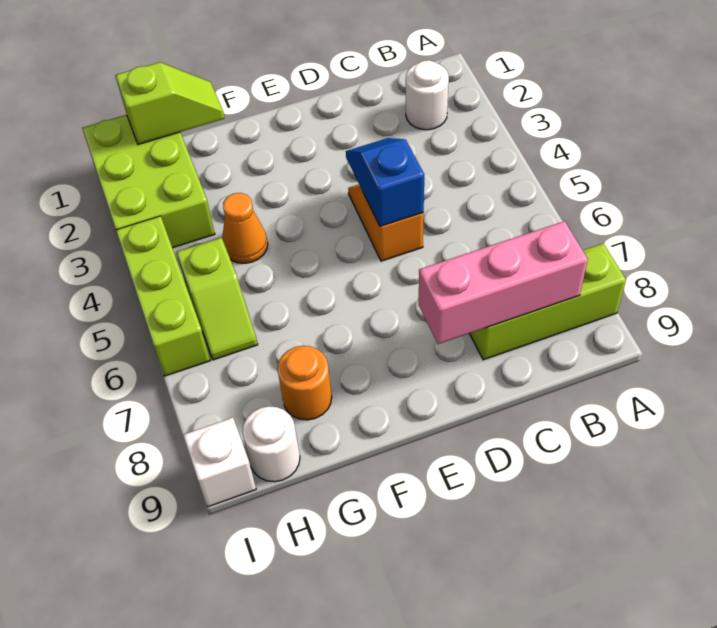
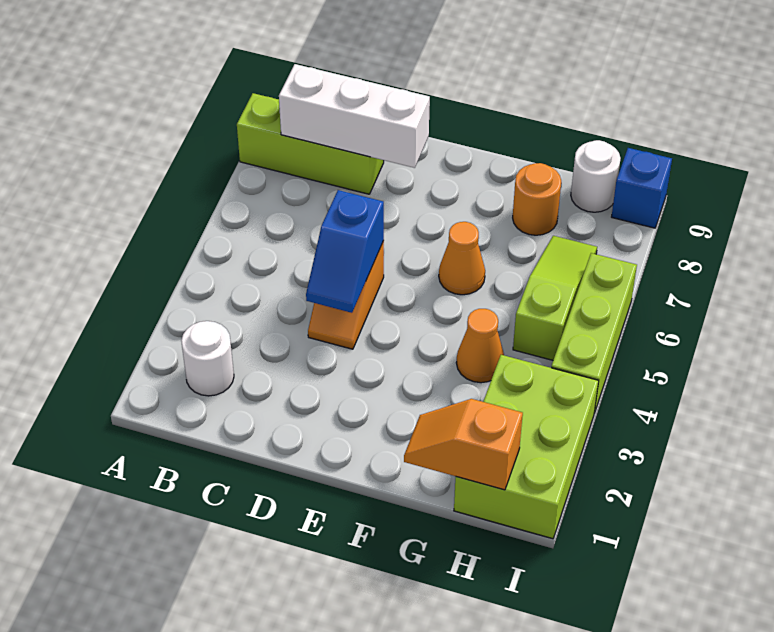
pink brick B8:D8 level 2 -> white brick B8:D8 level 2
none -> orange cone F6 level 1
lime slope G1:H1 level 2 top H -> orange slope G1:H1 level 2 top H
lime slope H5:H6 level 1 top 5 -> lime slope H5:H7 level 1 top 5
white brick I9 level 1 -> blue brick I9 level 1

